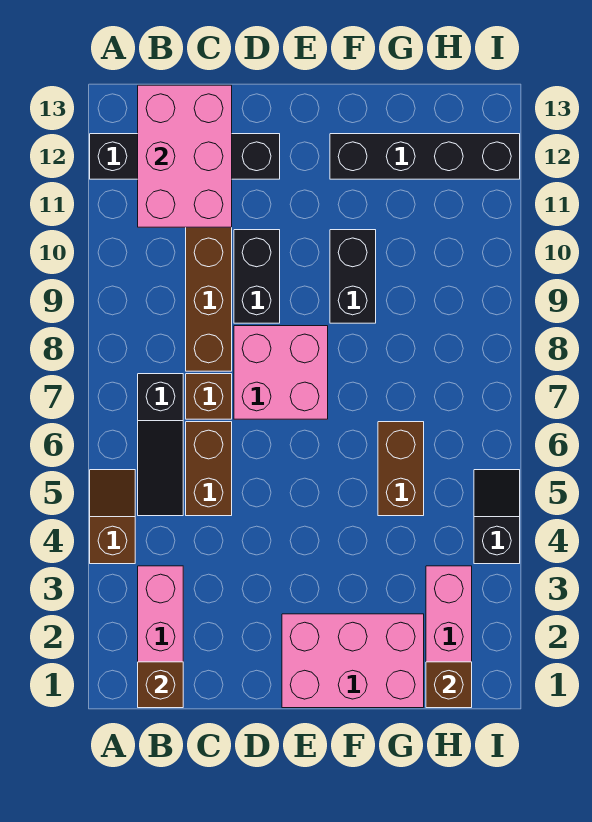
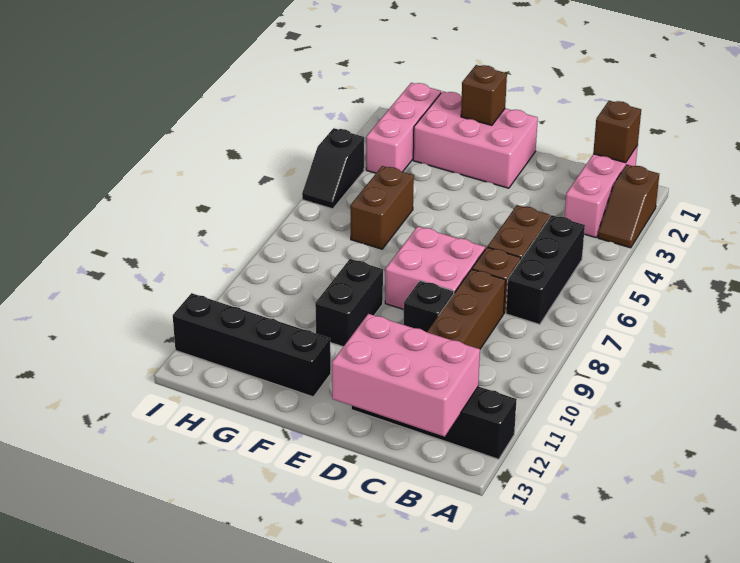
brown slope A4:A5 level 1 top 4 -> brown slope A2:A3 level 1 top 2
black slope B5:B7 level 1 top 7 -> black brick B5:B7 level 1
pink brick B11:C13 level 2 -> pink brick B12:D13 level 2
black brick D9:D10 level 1 -> black brick D9 level 1
brown brick H1 level 2 -> brown brick F1 level 2

